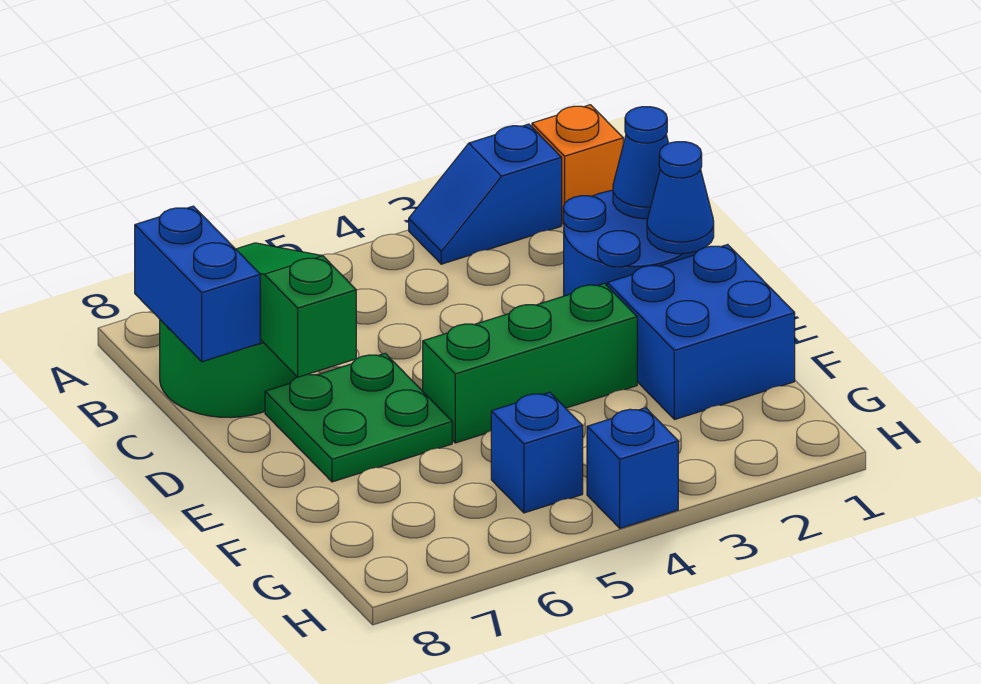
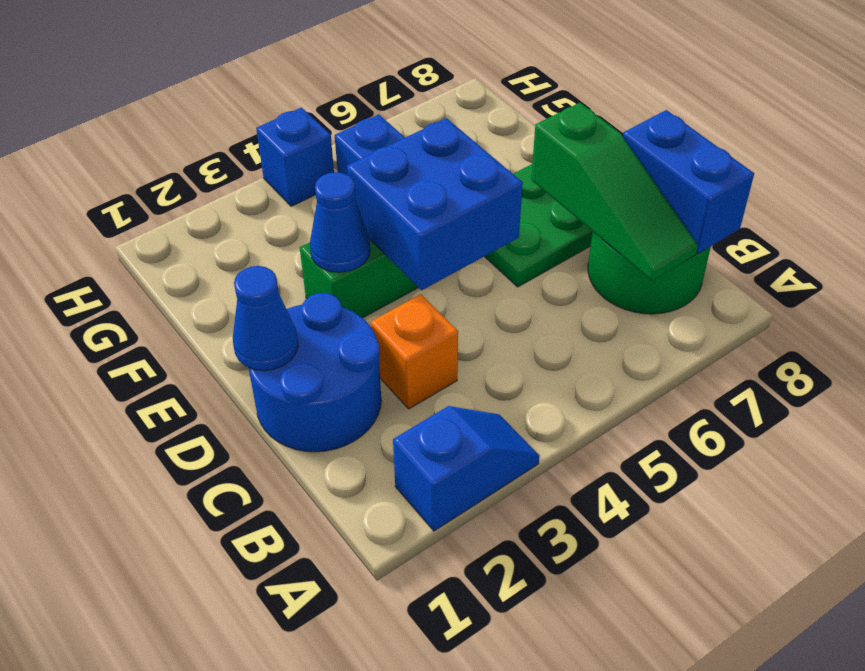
orange brick A1 level 1 -> orange brick C3 level 1
blue cone C1 level 2 -> blue cone E3 level 2
blue brick E1:F2 level 1 -> blue brick D4:E5 level 2

